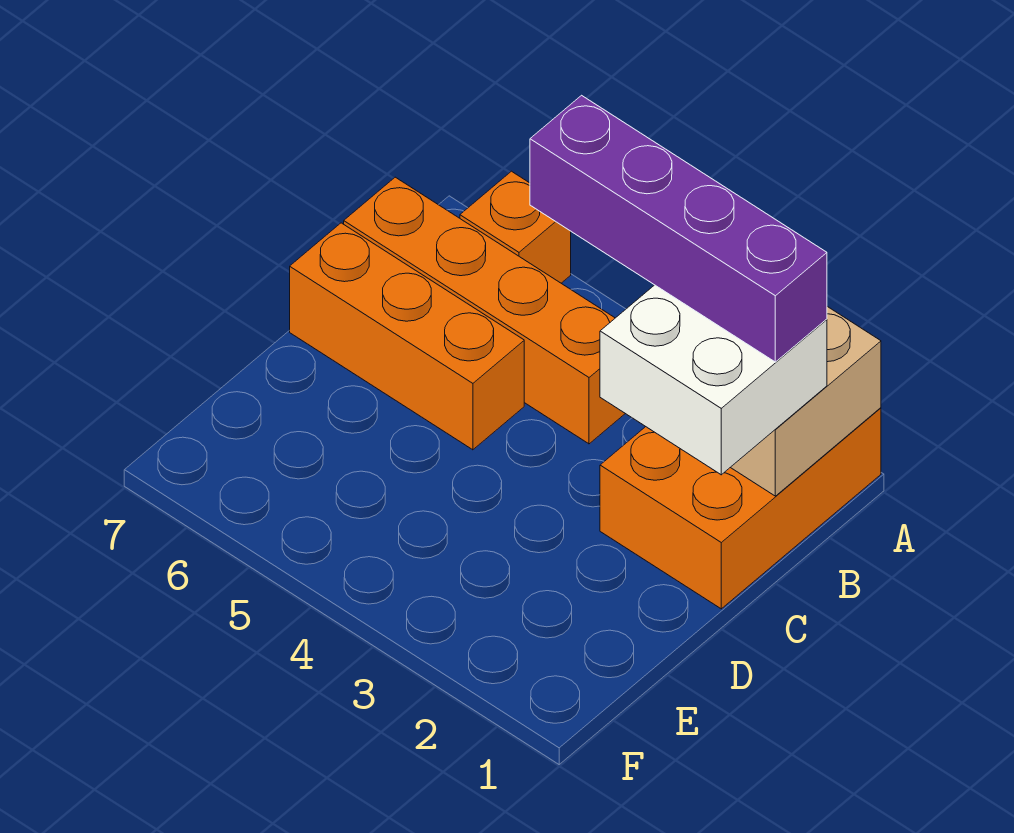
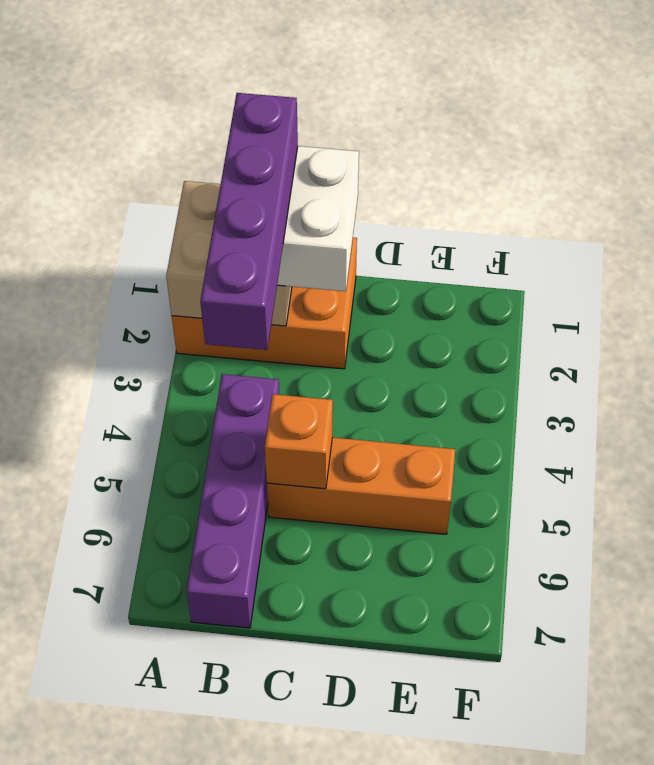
orange brick A6 level 1 -> orange brick C5 level 2
orange brick B4:B7 level 1 -> purple brick B4:B7 level 1
orange brick C5:C7 level 1 -> orange brick C5:E5 level 1

